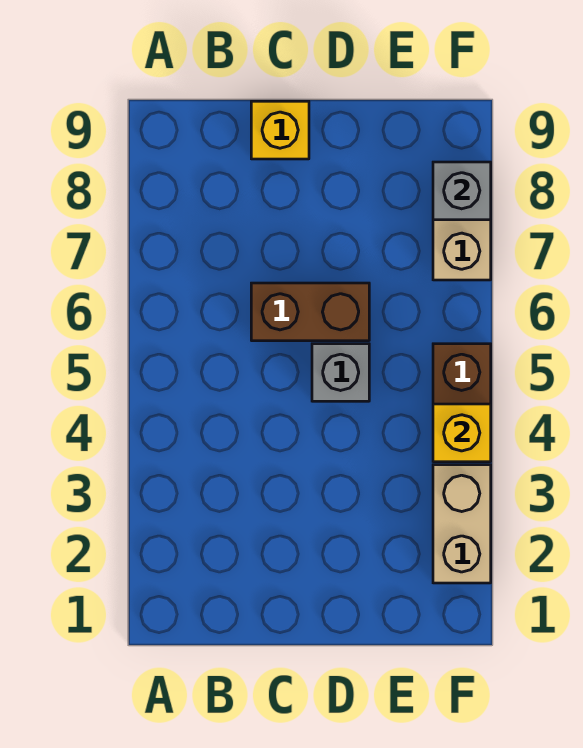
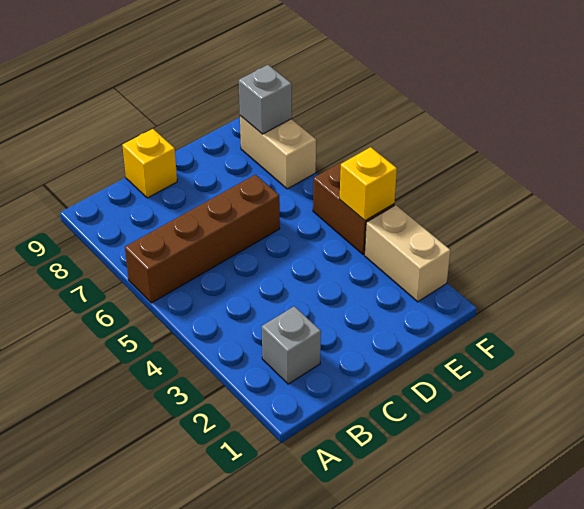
brown brick C6:D6 level 1 -> brown brick A6:D6 level 1
grey brick D5 level 1 -> grey brick B2 level 1

